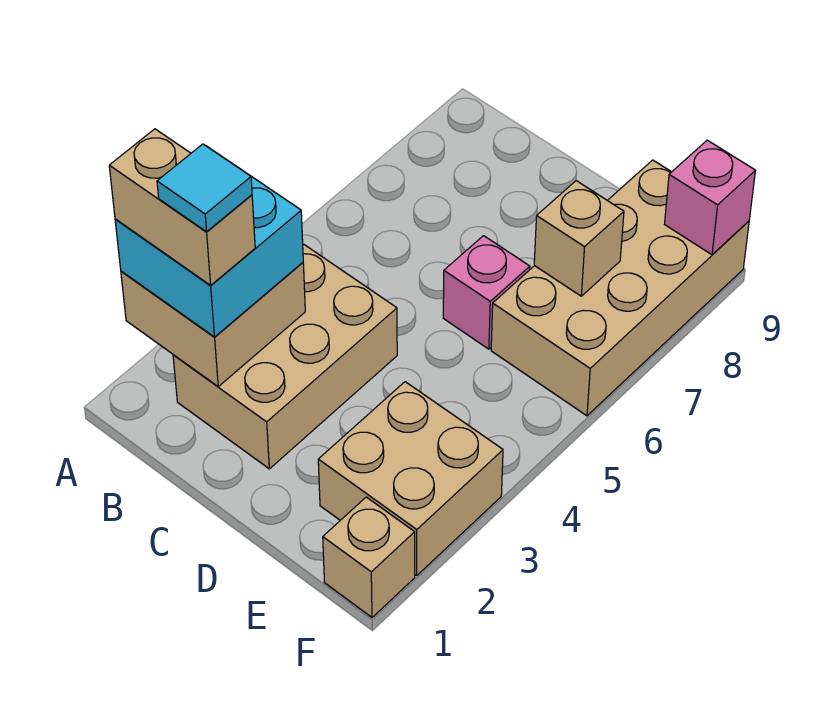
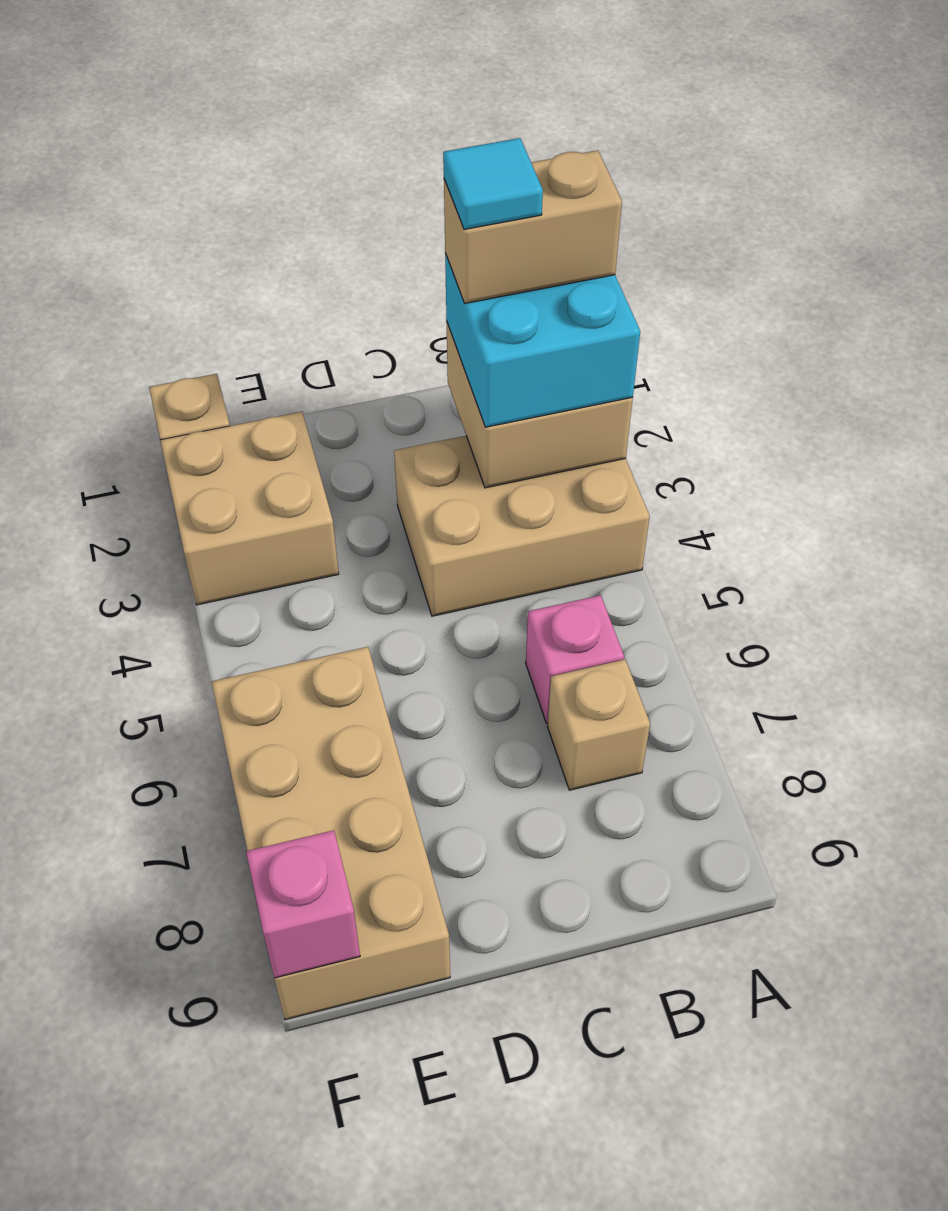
tan brick B2:C4 level 1 -> tan brick A3:C4 level 1
pink brick D6 level 1 -> pink brick B6 level 1
tan brick E7 level 2 -> tan brick B7 level 1

